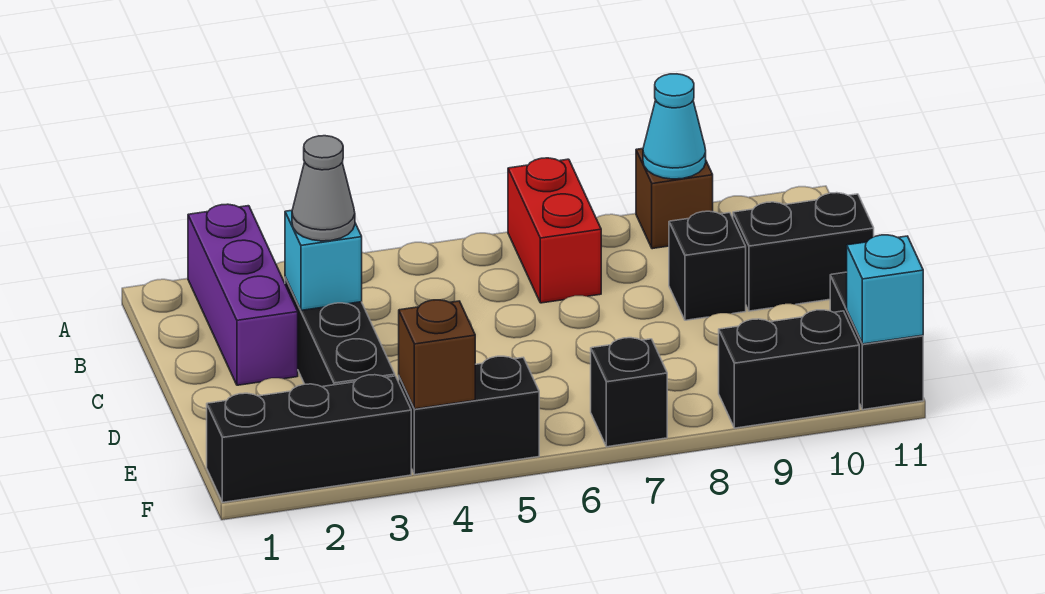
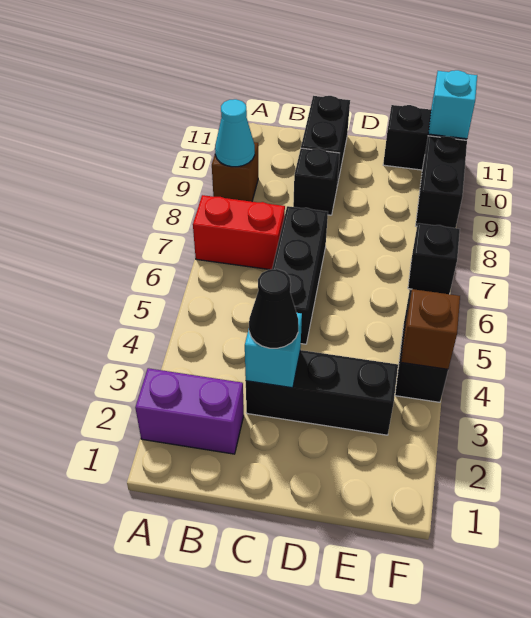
purple brick A2:C2 level 1 -> purple brick A2:B2 level 1
grey cone C3 level 3 -> black cone C3 level 3
black brick F1:F3 level 1 -> black brick C5:C7 level 1

